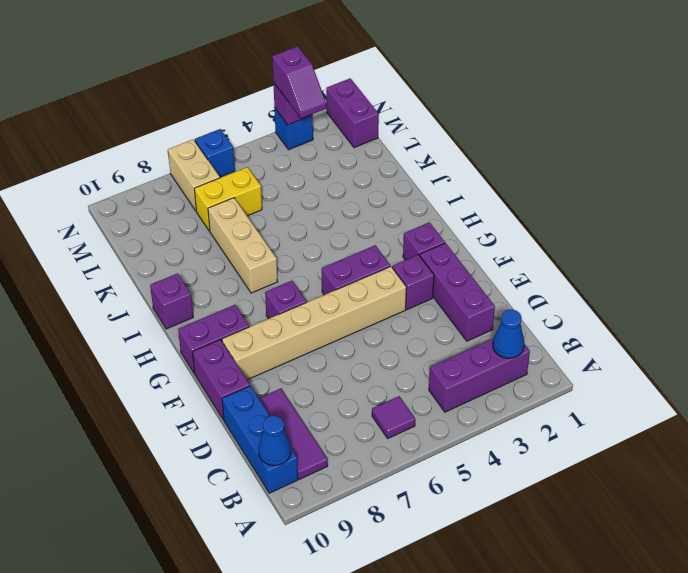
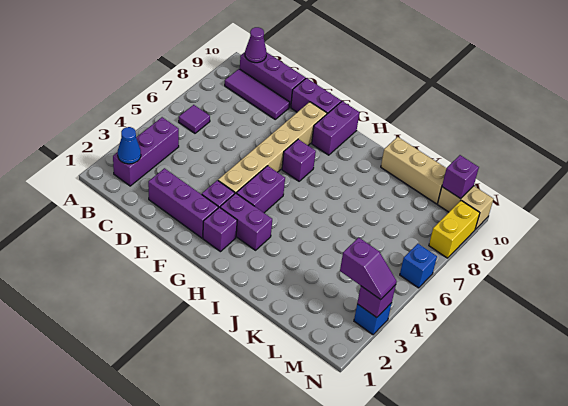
blue brick B10:D10 level 1 -> purple brick B10:D10 level 1
blue cone B10 level 2 -> purple cone B10 level 2
tan brick I7:K7 level 1 -> tan brick J10:L10 level 1
purple brick I10 level 1 -> purple brick M10 level 2
yellow brick L6:L7 level 1 -> yellow brick N8:N9 level 1
purple brick M1:N1 level 1 -> purple brick G3:H3 level 1
purple slope M3:N3 level 3 top N -> purple slope M3:N3 level 3 top M
tan brick M7:N7 level 1 -> tan brick M10:N10 level 1

